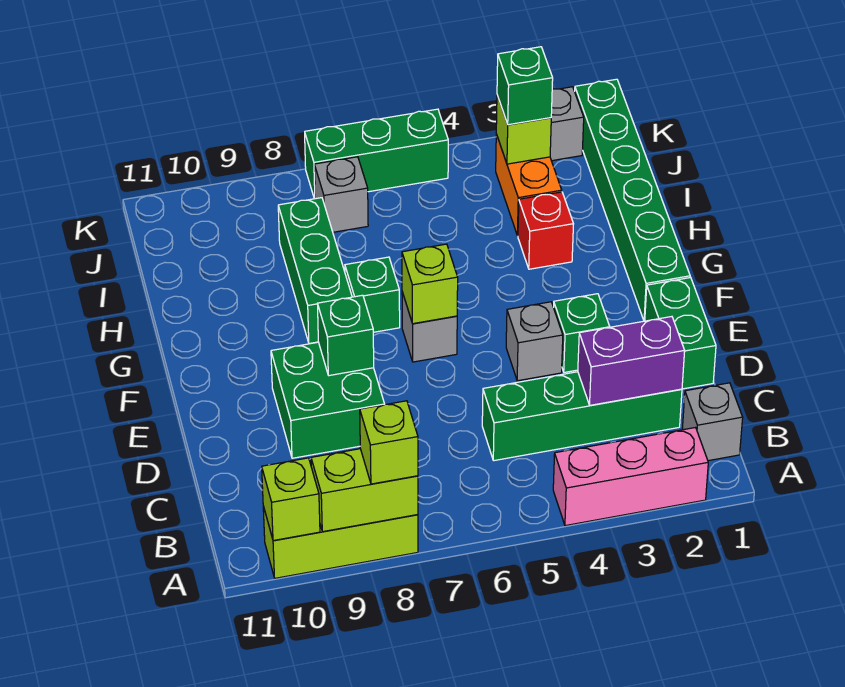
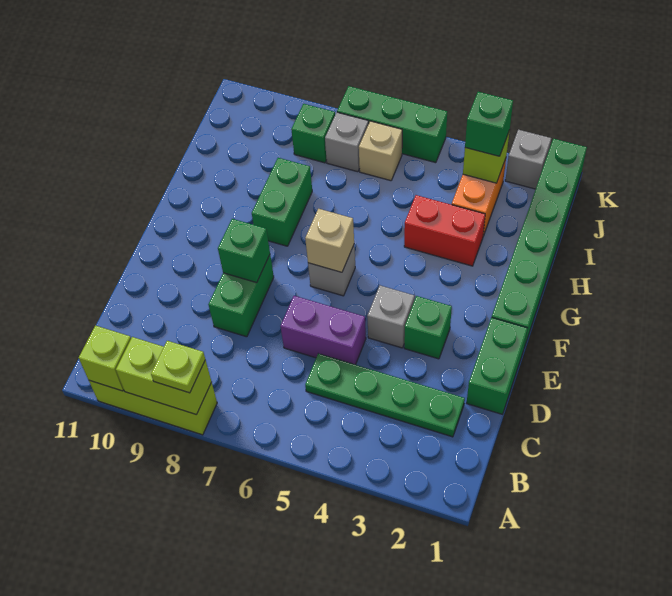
pink brick A2:A4 level 1 -> none
lime brick A8 level 3 -> lime plate A8 level 3
grey brick B1 level 1 -> none
green brick C2:C5 level 1 -> green plate C2:C5 level 1
purple brick C2:C3 level 2 -> purple brick D5:D6 level 1
green brick D8:E9 level 1 -> green brick D8:E8 level 1
lime brick F6 level 2 -> tan brick F6 level 2
green brick G7 level 1 -> green brick J8 level 1
green brick G8:I8 level 1 -> green brick G8:H8 level 1
red brick H3 level 1 -> red brick H3:H4 level 1
none -> tan brick J6 level 1

